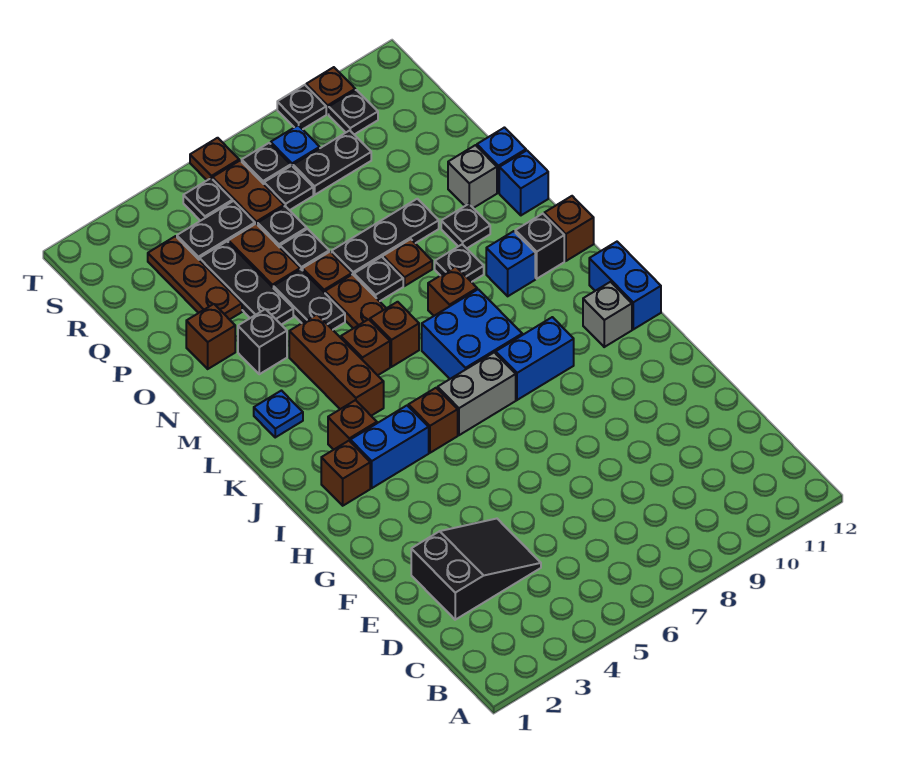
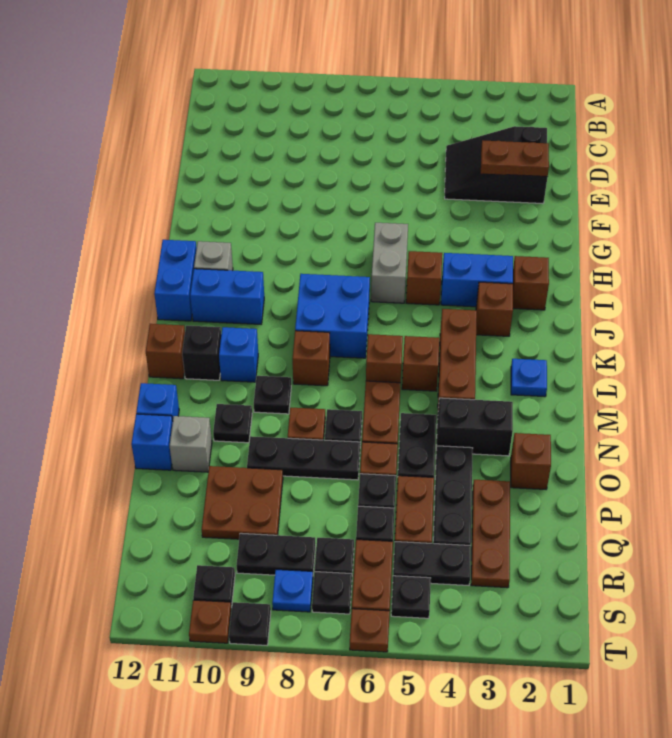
none -> brown plate E2:E3 level 2
grey brick I6:I7 level 1 -> grey brick H6:I6 level 1
blue brick I8:I9 level 1 -> blue brick J10:J11 level 1
black brick N3 level 1 -> black brick N3:N4 level 1
none -> brown plate P9:Q10 level 1

